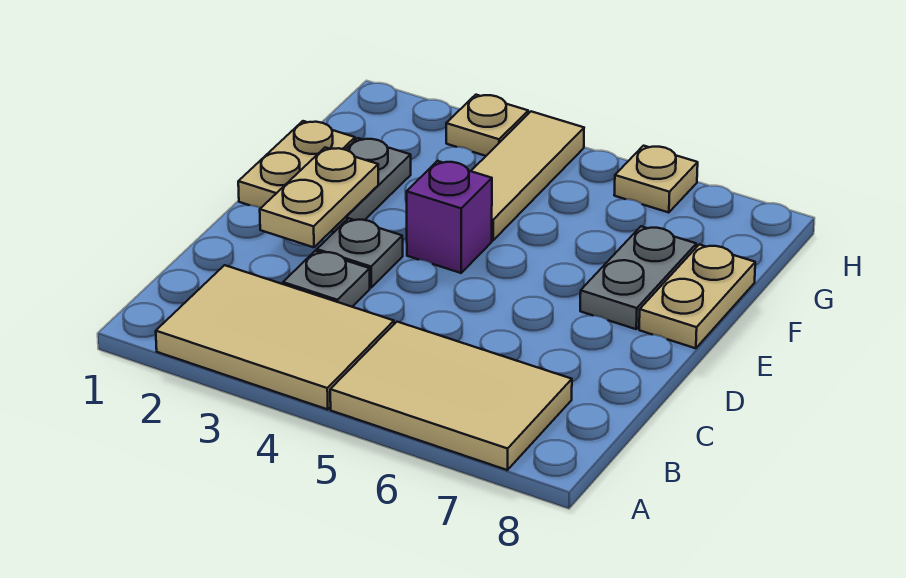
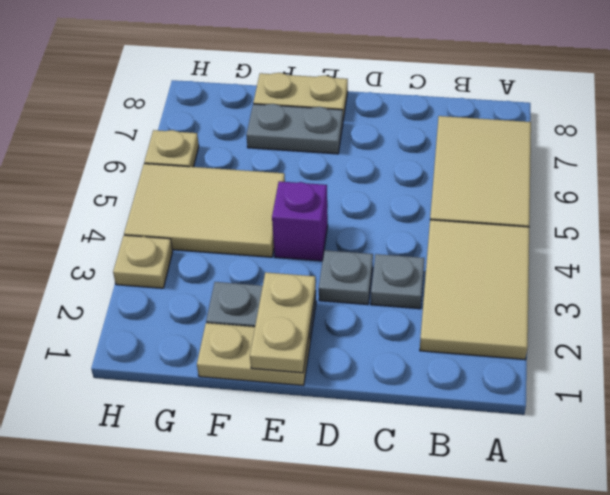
tan plate D2:E2 level 2 -> tan plate E1:E2 level 2
tan tile F4:H4 level 1 -> tan tile F4:H5 level 1

